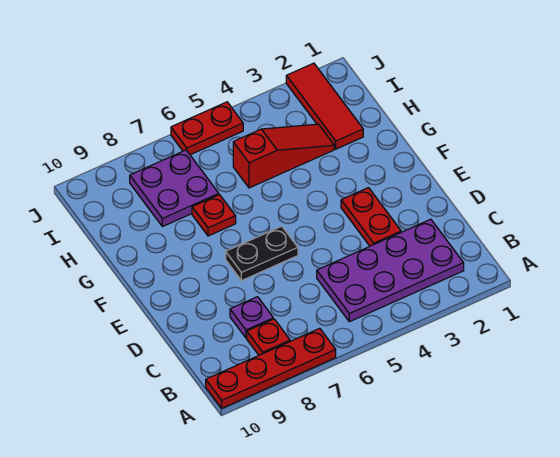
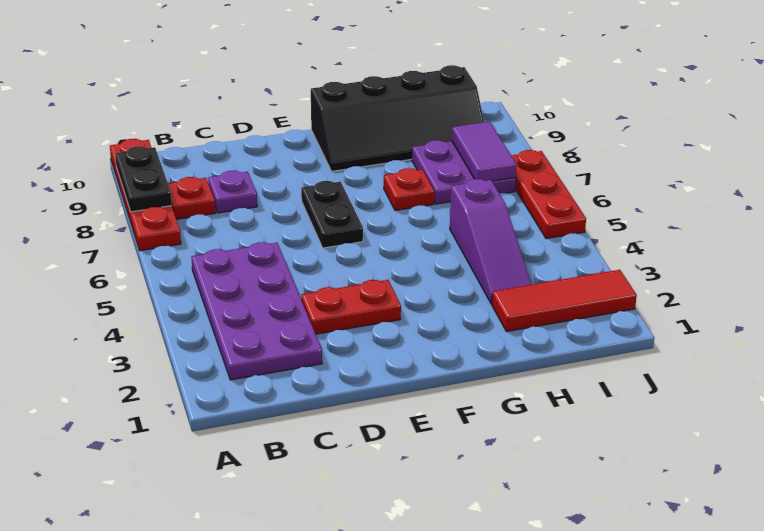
none -> black plate A8:A9 level 2
none -> black slope F9:I10 level 1 top 10
red slope H3:H5 level 1 top 5 -> purple slope H3:H5 level 1 top 5
none -> purple tile I7:I8 level 2
red plate J5:J6 level 1 -> red plate J5:J7 level 1

